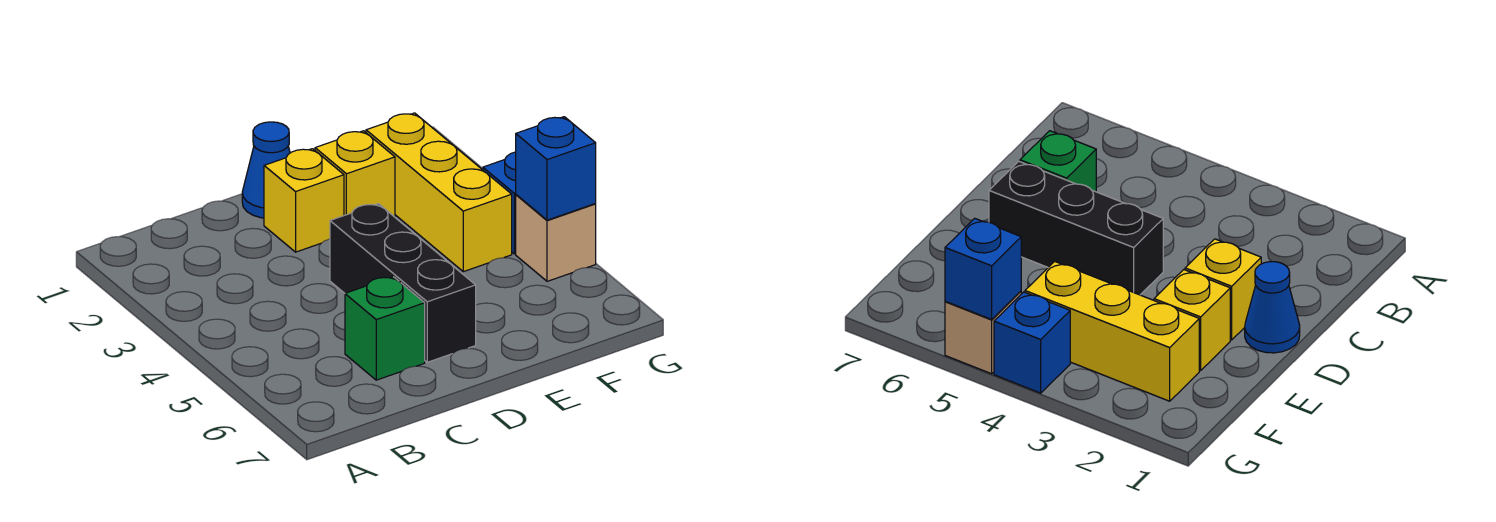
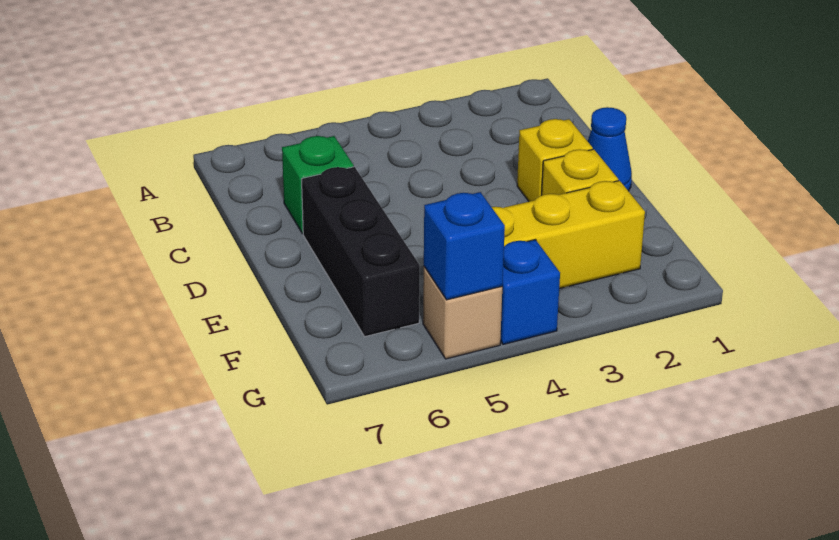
black brick D4:D6 level 1 -> black brick D6:F6 level 1

